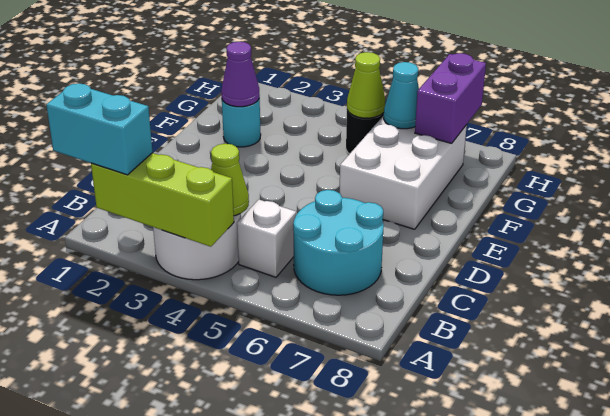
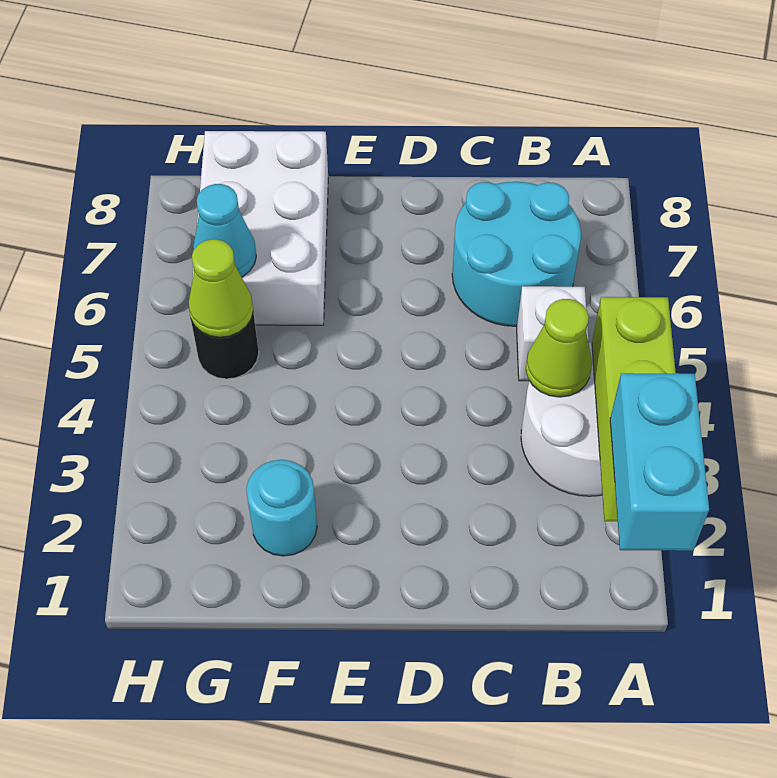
white brick E6:G7 level 1 -> white brick F6:G8 level 1
purple cone F2 level 2 -> none
purple brick G7:H7 level 2 -> none

